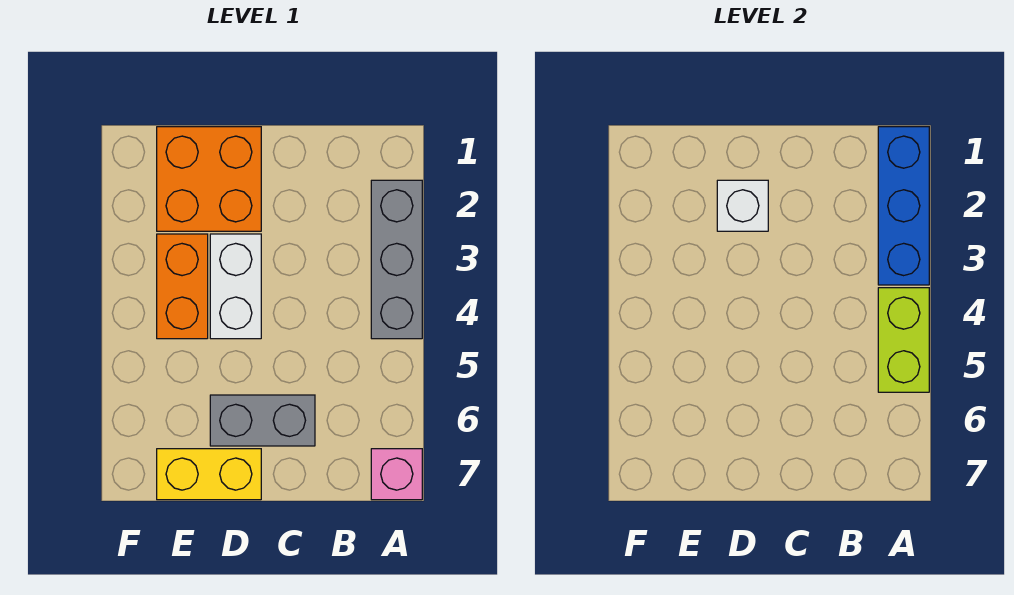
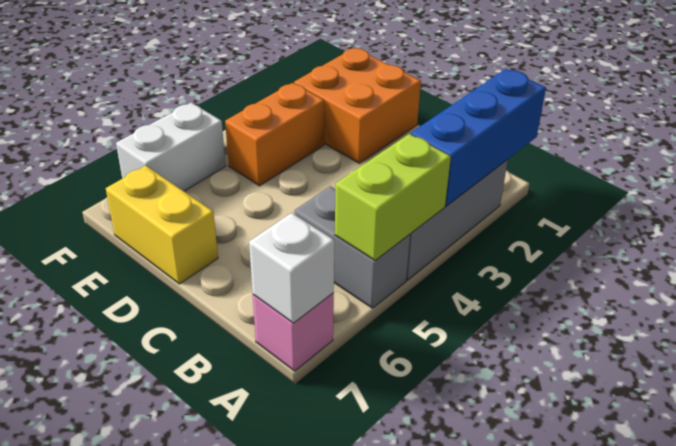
grey brick C6:D6 level 1 -> grey brick A5:B5 level 1
white brick D2 level 2 -> white brick A7 level 2
white brick D3:D4 level 1 -> white brick F5:F6 level 1

